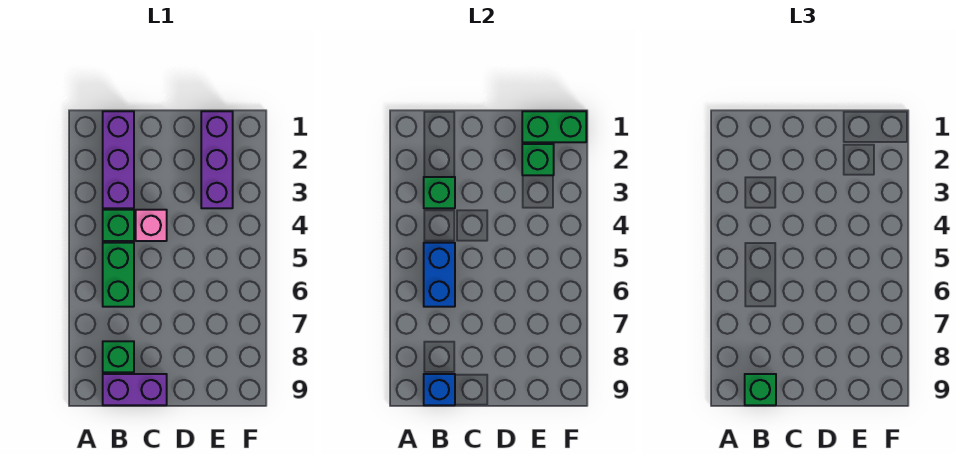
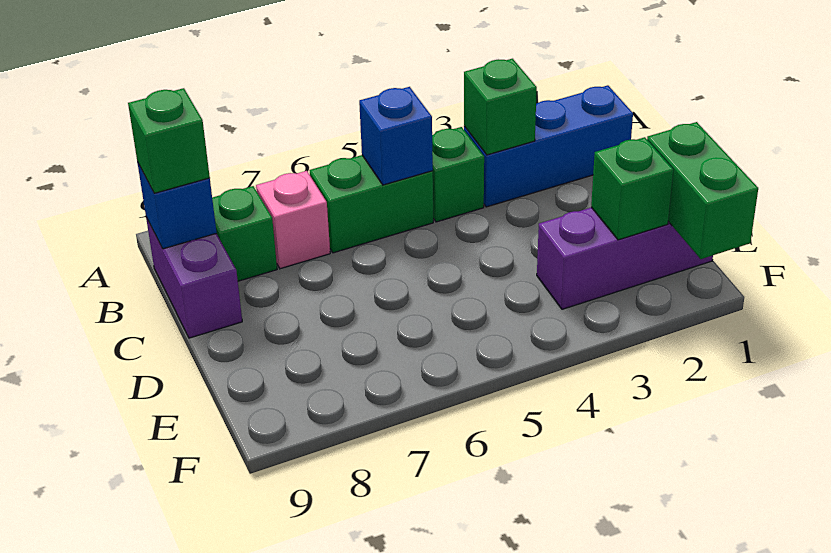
purple brick B1:B3 level 1 -> blue brick B1:B3 level 1
blue brick B5:B6 level 2 -> blue brick B5 level 2
pink brick C4 level 1 -> pink brick B7 level 1

